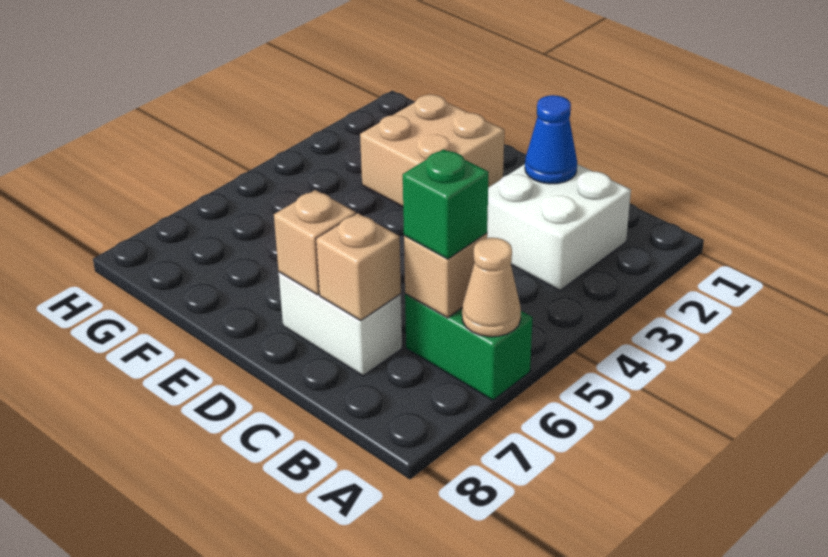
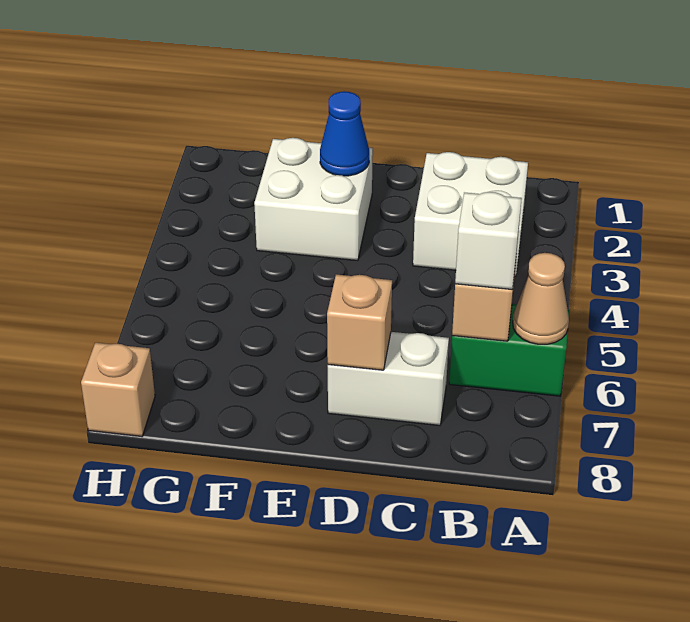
green brick B6 level 3 -> white brick B6 level 3
blue cone C2 level 2 -> blue cone E2 level 2
tan brick C7 level 2 -> tan brick H8 level 1
tan brick E2:F3 level 1 -> white brick E2:F3 level 1

